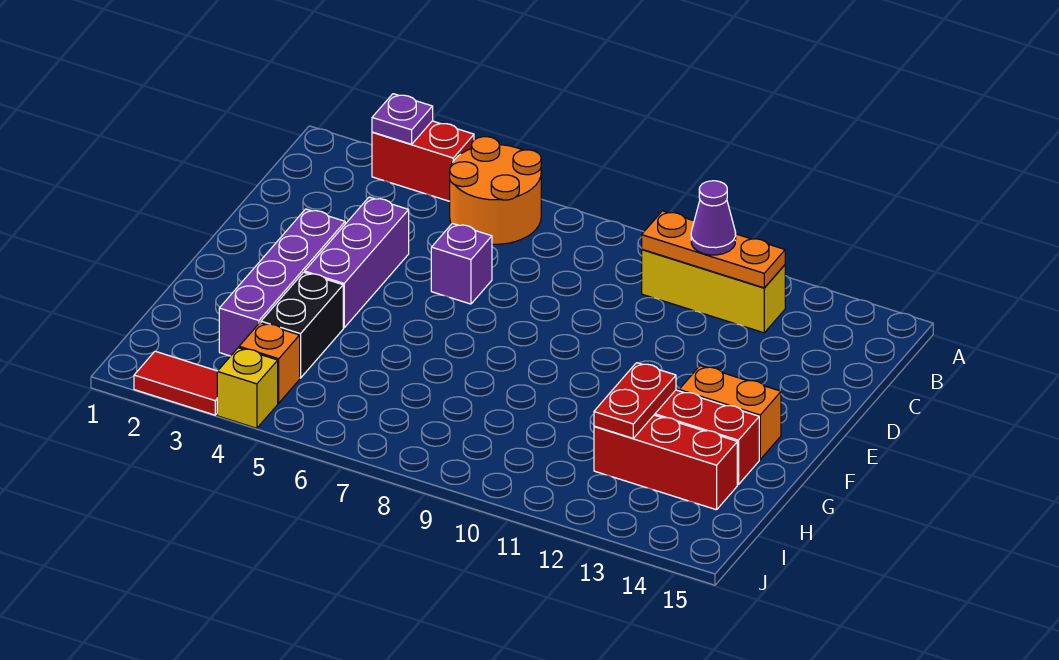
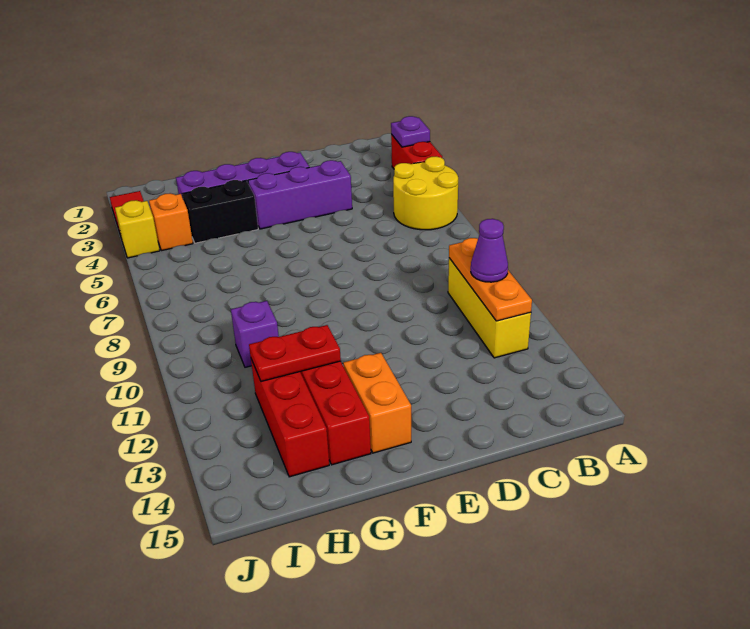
orange round brick A5:B6 level 1 -> yellow round brick A5:B6 level 1
purple brick D6 level 1 -> purple brick H10 level 1

